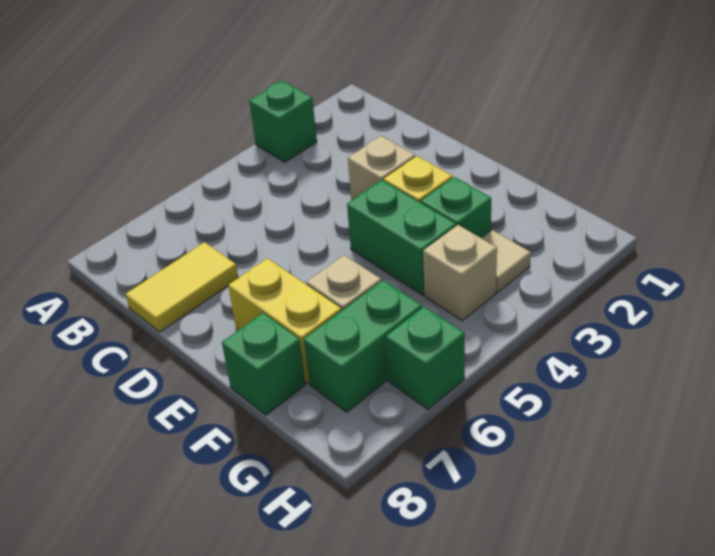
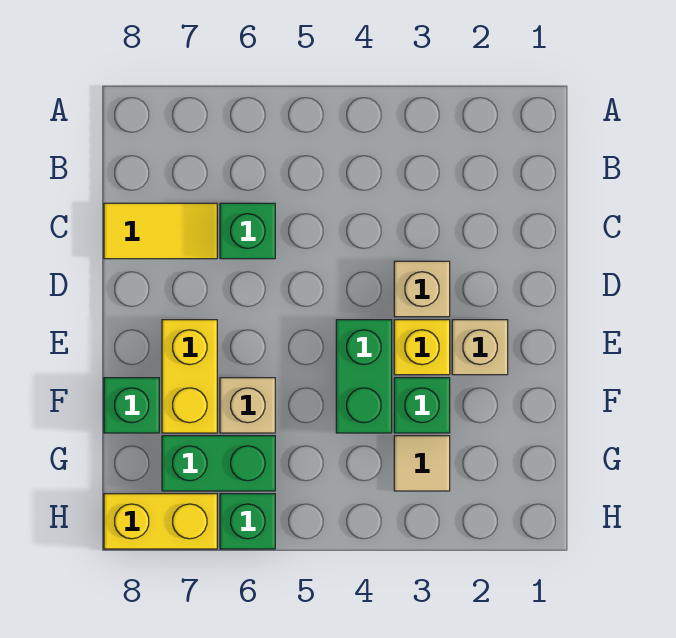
green brick A3 level 1 -> green brick C6 level 1
tan brick G4 level 1 -> tan brick E2 level 1
none -> yellow brick H7:H8 level 1

